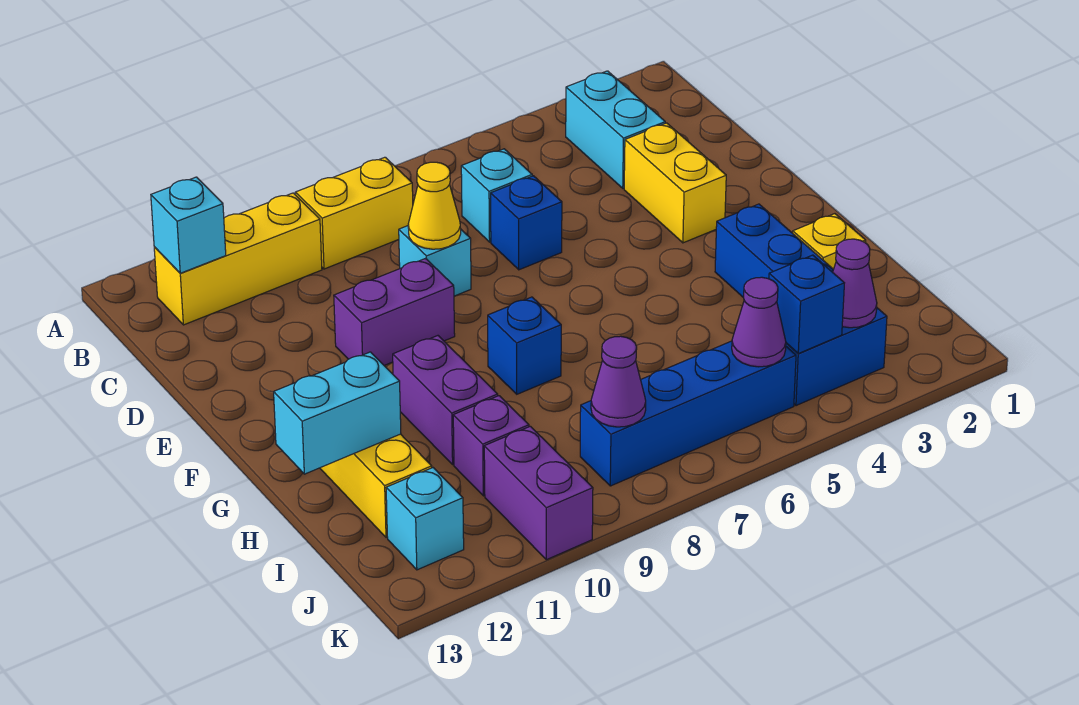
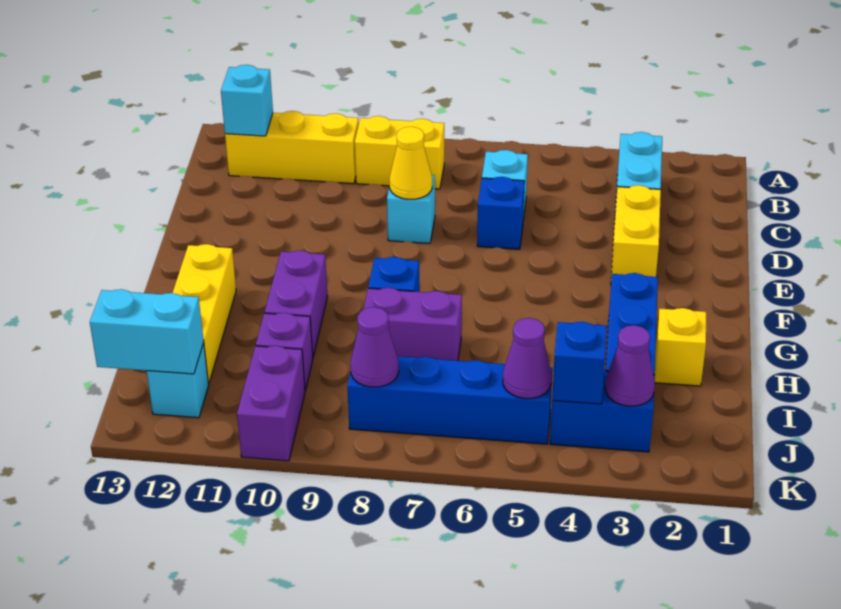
purple brick E9:E10 level 1 -> purple brick H7:H8 level 1
cyan brick H12:H13 level 2 -> cyan brick J12:J13 level 2

